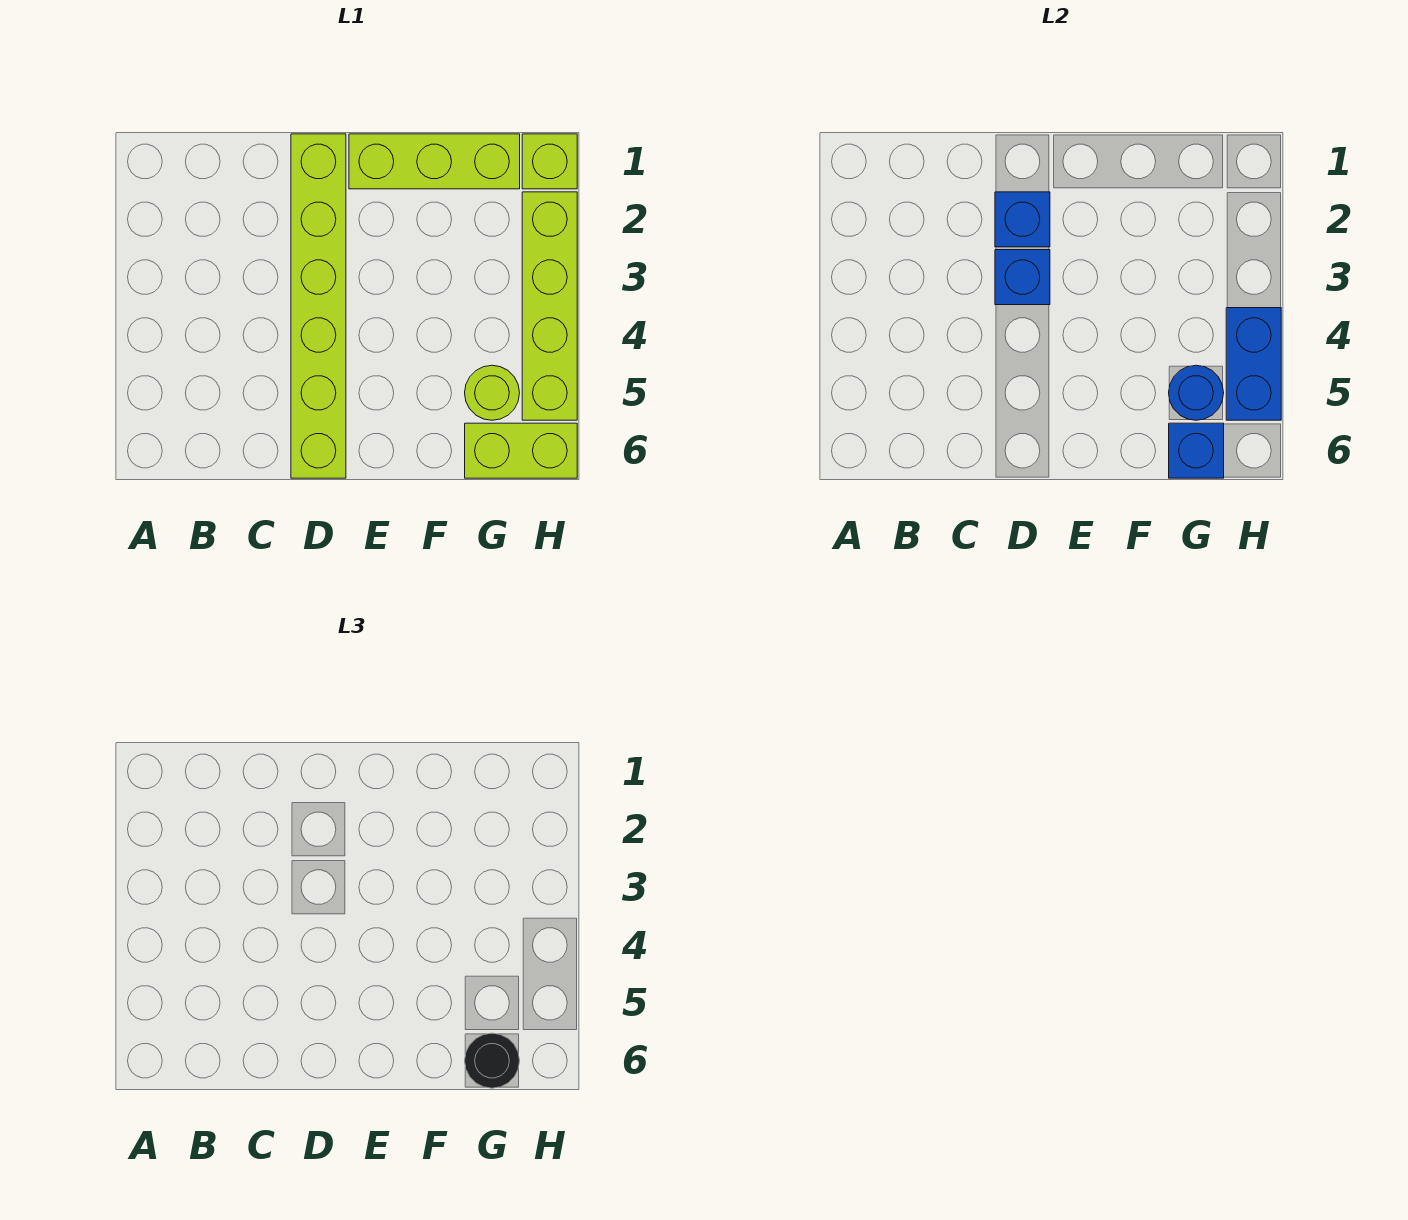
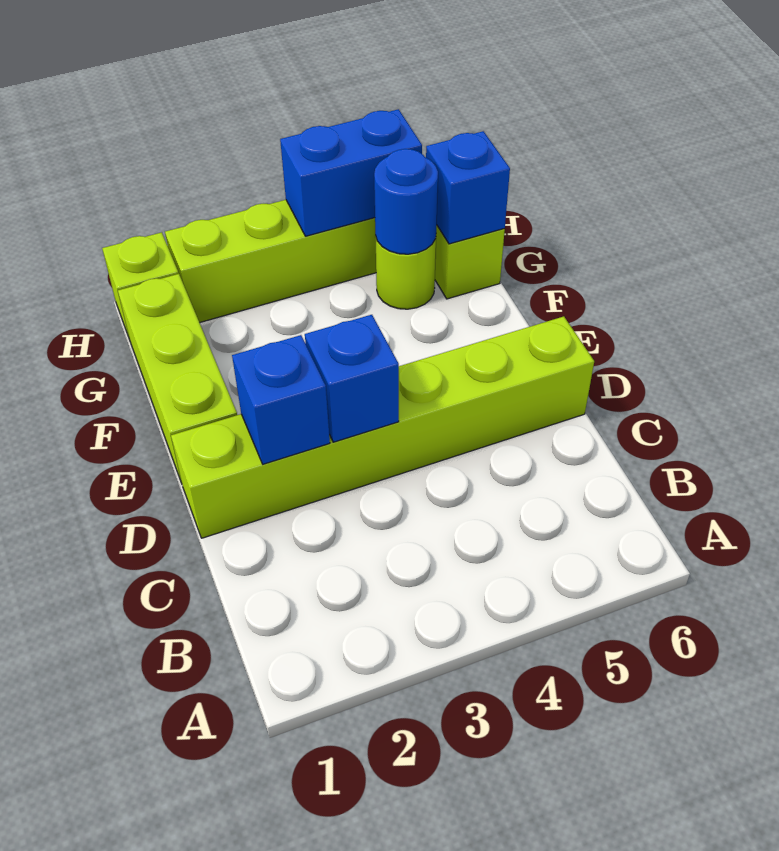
black round brick G6 level 3 -> none

